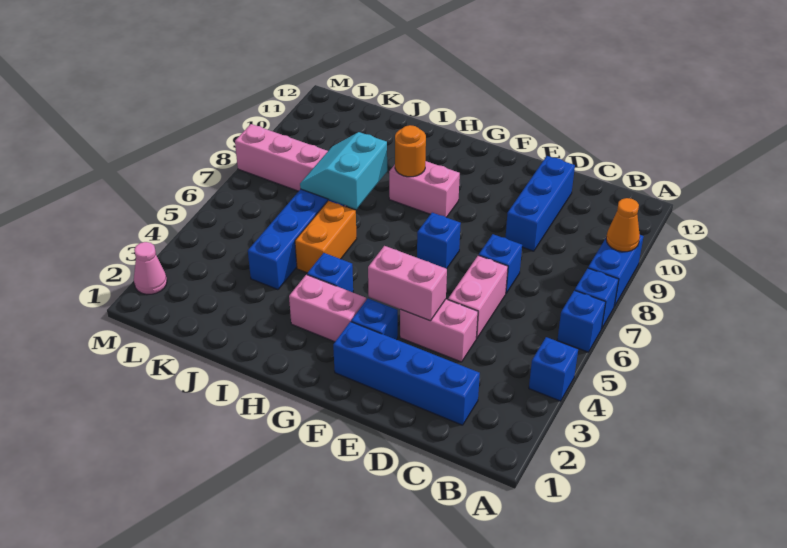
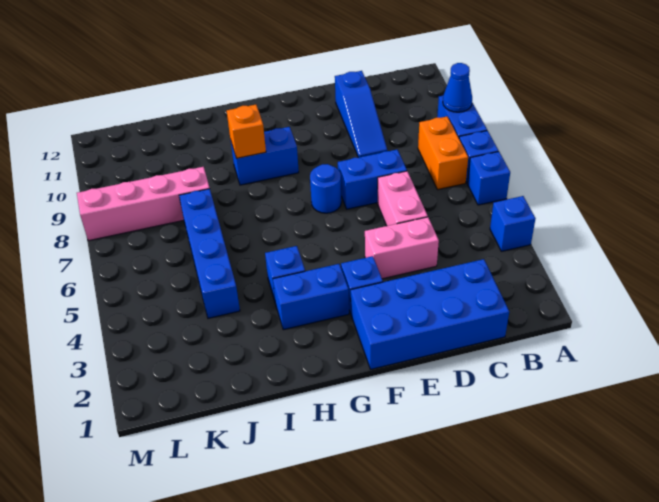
orange cone A9 level 2 -> blue cone A9 level 2
blue brick C2:F2 level 1 -> blue brick C1:F2 level 1
blue brick D7 level 1 -> blue brick D7:E7 level 1
blue brick D9:D11 level 1 -> blue slope D9:D11 level 1 top 11
pink brick E4:F4 level 2 -> none
blue brick F7 level 1 -> blue round brick F7 level 1
pink brick G3:H3 level 1 -> blue brick G3:H3 level 1
pink brick G9:H9 level 1 -> blue brick G9:H9 level 1
orange round brick H9 level 2 -> orange brick H9 level 2
orange brick I5:I6 level 1 -> orange brick B7:B8 level 1
cyan slope I7:J8 level 2 top I -> none
pink cone M2 level 1 -> none

